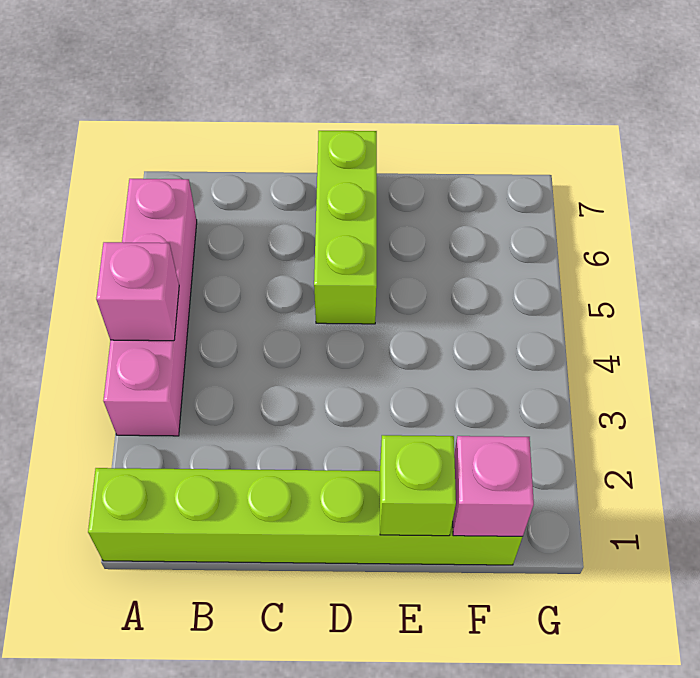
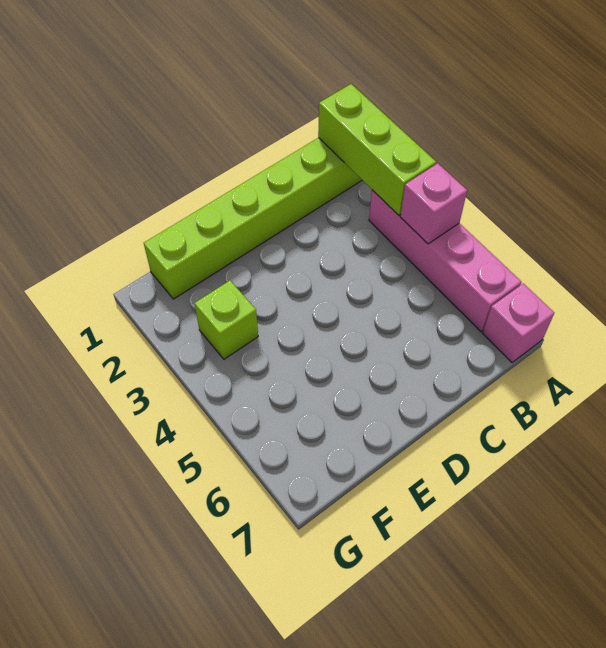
lime brick D5:D7 level 1 -> lime brick A1:A3 level 2
lime brick E1 level 2 -> lime brick F3 level 1
pink brick F1 level 2 -> pink brick A7 level 1

